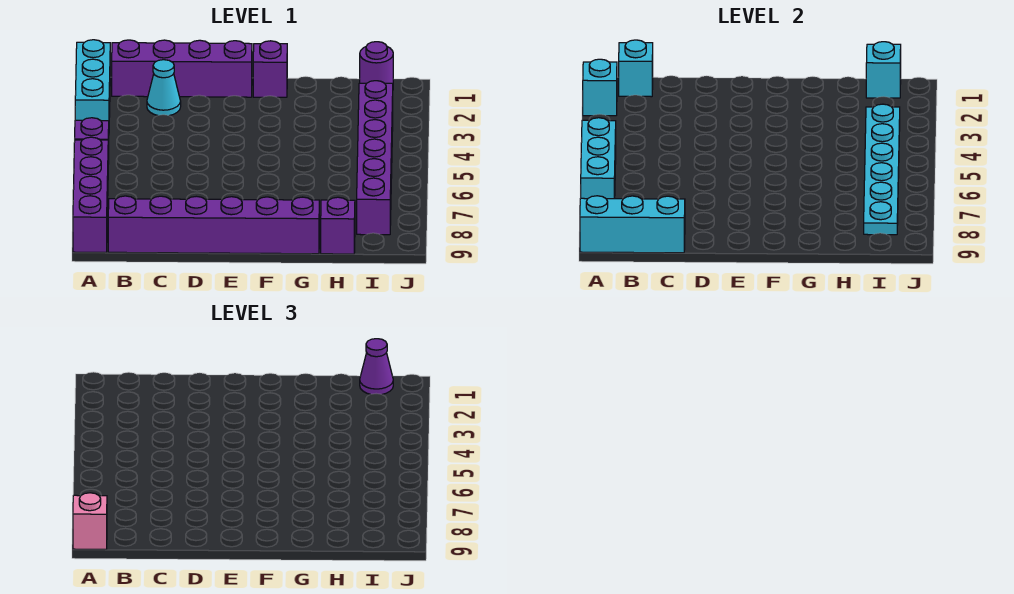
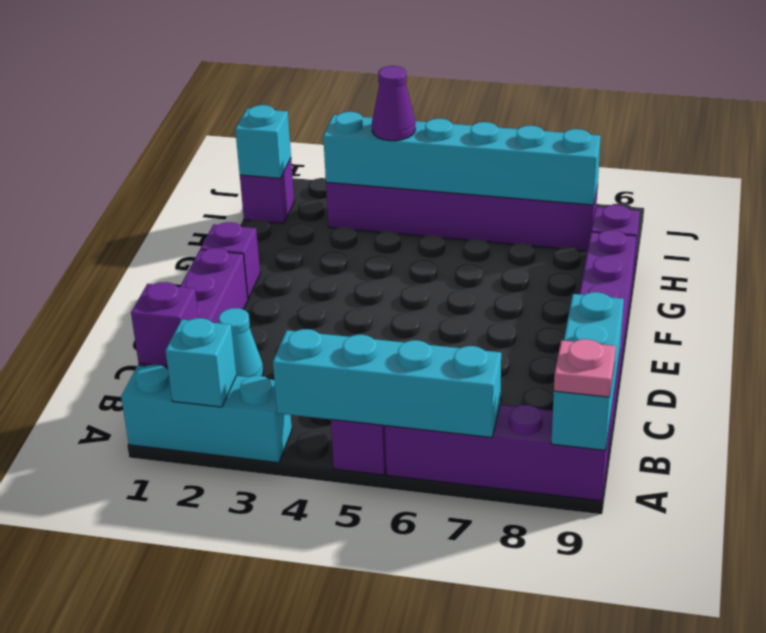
cyan brick A5:A7 level 2 -> cyan brick A4:A7 level 2
pink brick A9 level 3 -> pink plate A9 level 3
cyan brick B1 level 2 -> purple brick B1 level 2
purple round brick I1 level 1 -> purple brick I1 level 1
purple cone I1 level 3 -> purple cone I4 level 3
cyan plate I3:I8 level 2 -> cyan brick I3:I8 level 2

